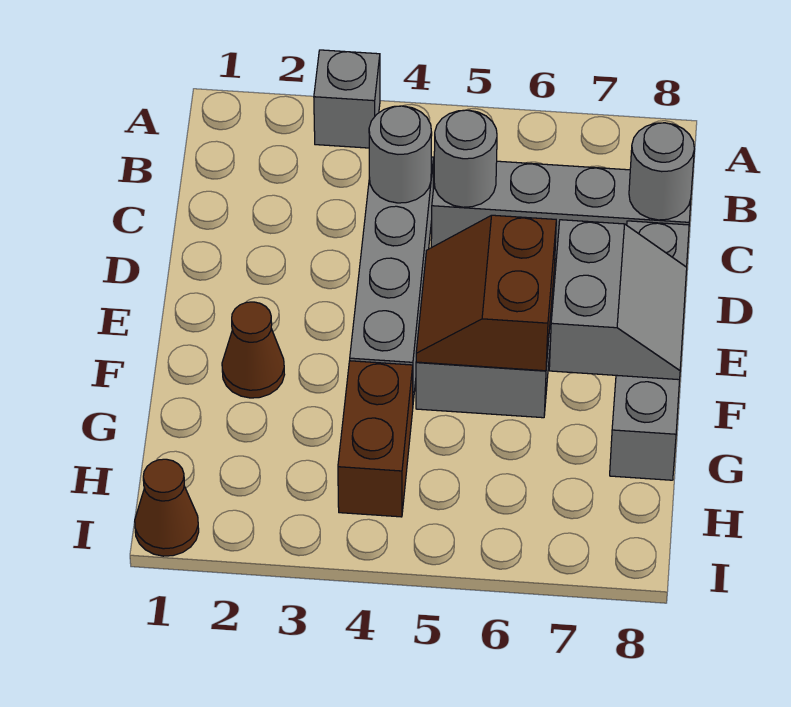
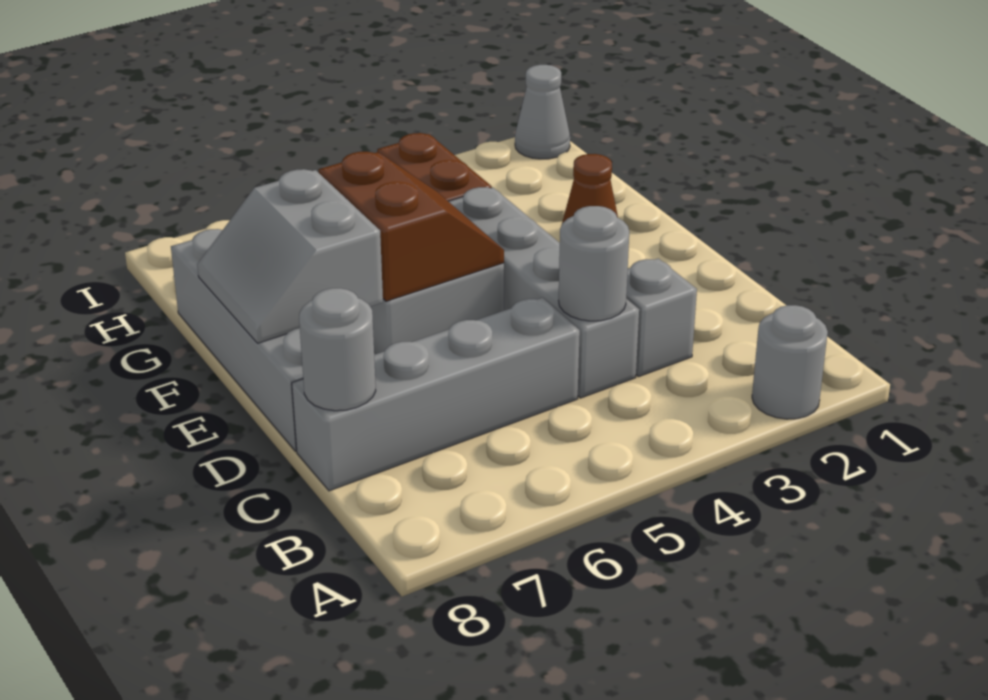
grey brick A3 level 1 -> grey brick C3 level 1
grey round brick C5 level 2 -> grey round brick A2 level 1
brown cone I1 level 1 -> grey cone I1 level 1

